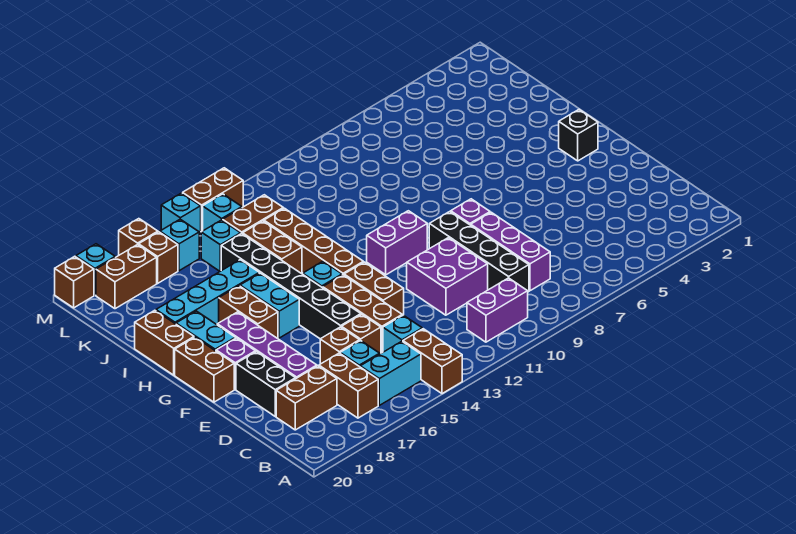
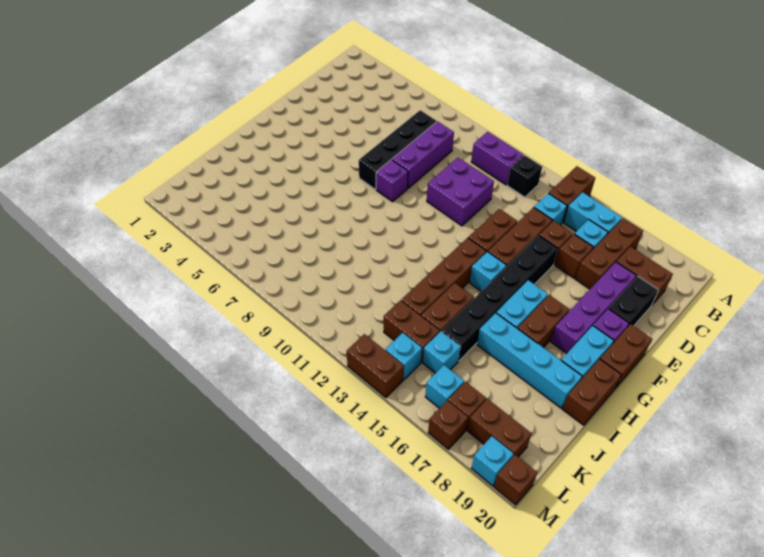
brown brick B17:C17 level 1 -> brown brick B17:D17 level 1
black brick C9:F9 level 1 -> black brick C7:F7 level 1
black brick G2 level 1 -> black brick B12 level 1
purple brick G10:G11 level 1 -> none
cyan brick M15 level 1 -> none

